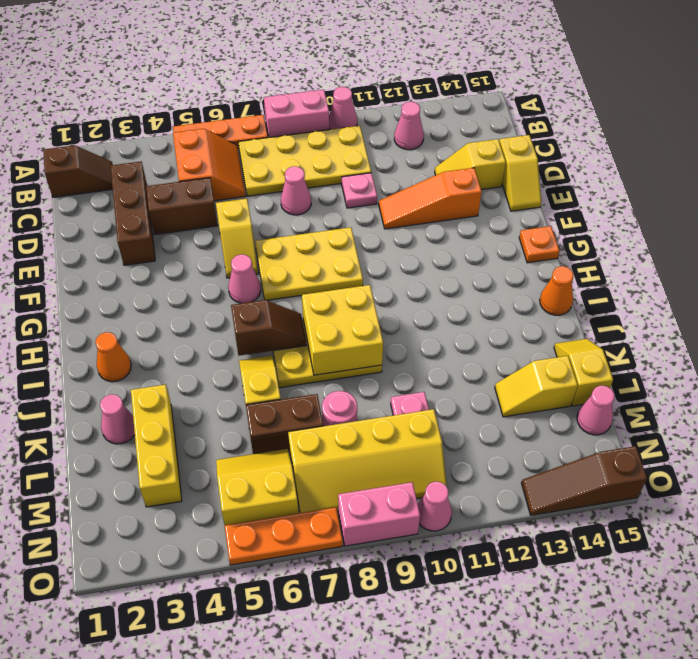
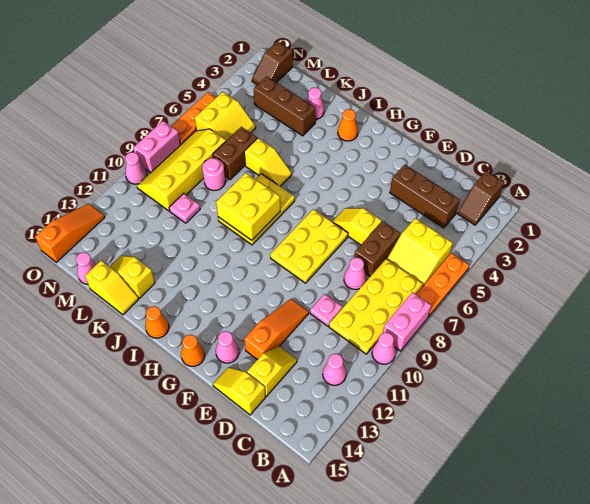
orange slope B5:C6 level 1 top 5 -> yellow slope B5:C6 level 1 top 5
brown brick D4:D5 level 1 -> brown brick D6:D7 level 1
pink cone G6 level 1 -> pink cone F14 level 1
orange plate G15 level 1 -> orange cone G15 level 1
brown slope I6:I7 level 2 top 6 -> brown slope N1:N2 level 1 top 1
yellow brick K3:M3 level 1 -> brown brick K3:M3 level 1
yellow slope L13:L14 level 1 top 14 -> yellow slope K14:L14 level 1 top K
brown slope O13:O15 level 1 top 15 -> orange slope O13:O15 level 1 top 15

